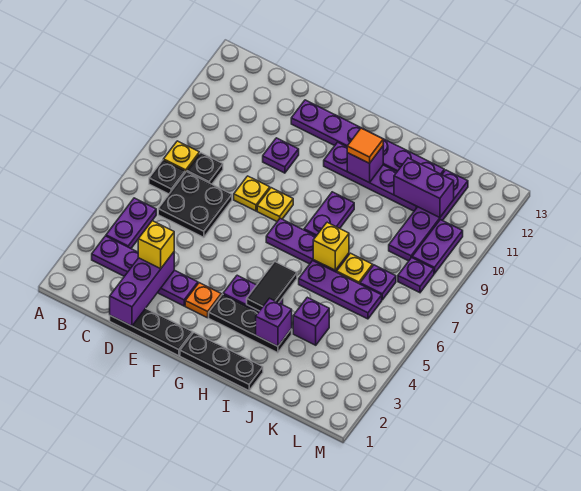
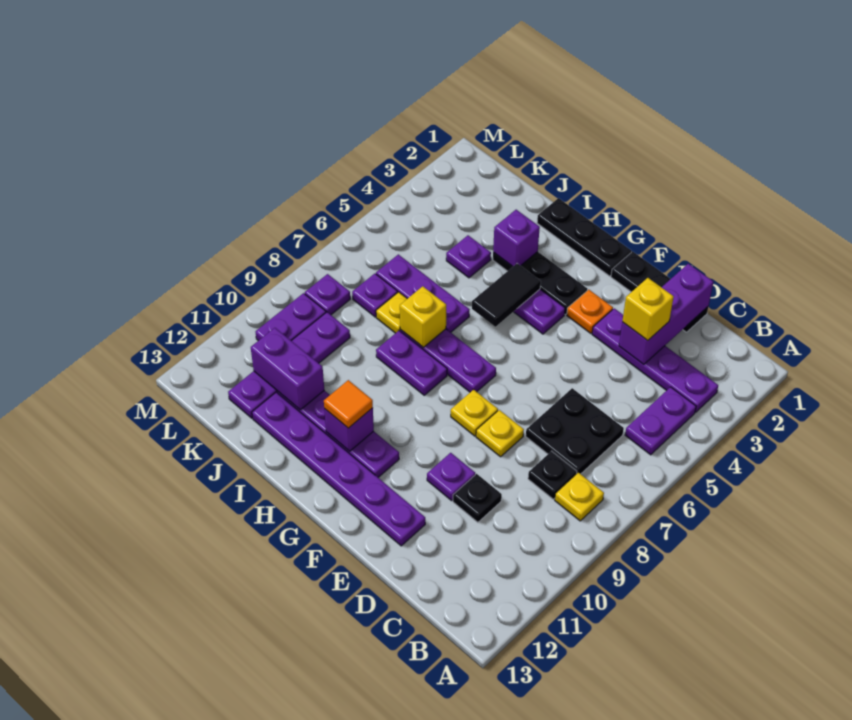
black plate B7 level 1 -> black plate D10 level 1
purple plate H8:H9 level 1 -> purple plate H8:I8 level 1
purple brick J4 level 1 -> purple plate J4 level 1

